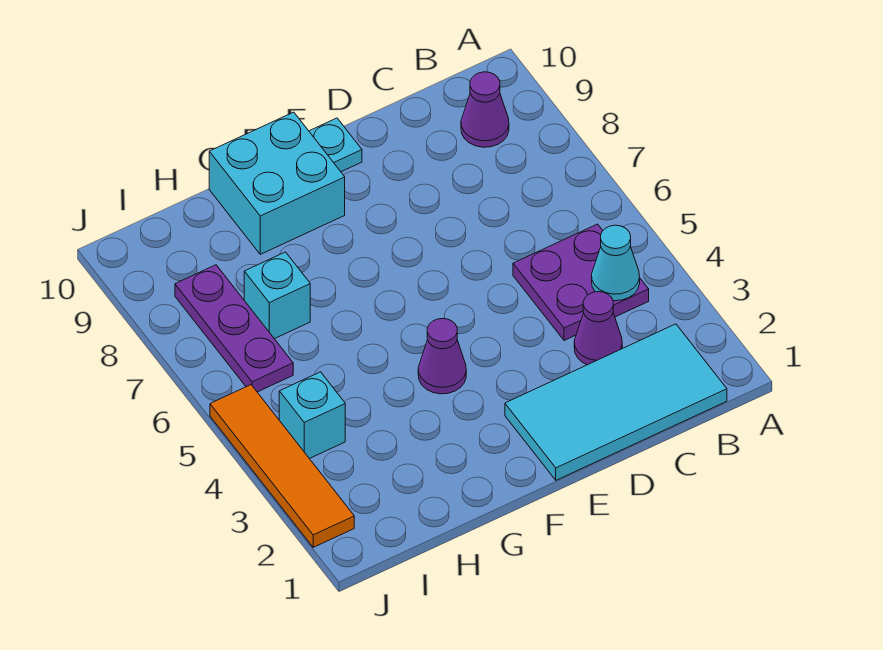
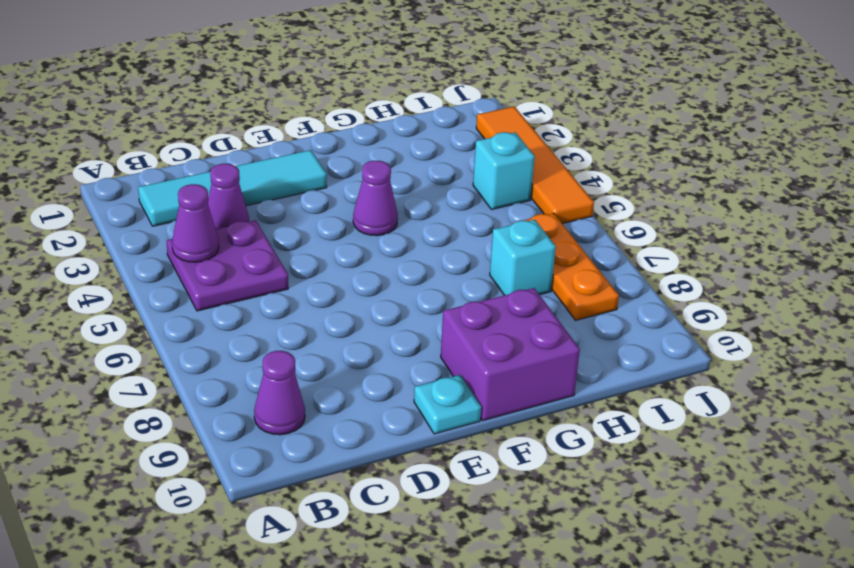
cyan tile B1:E2 level 1 -> cyan tile B2:E2 level 1
cyan cone B4 level 2 -> purple cone B4 level 2
cyan brick F9:G10 level 1 -> purple brick F9:G10 level 1
purple plate I6:I8 level 1 -> orange plate I6:I8 level 1

